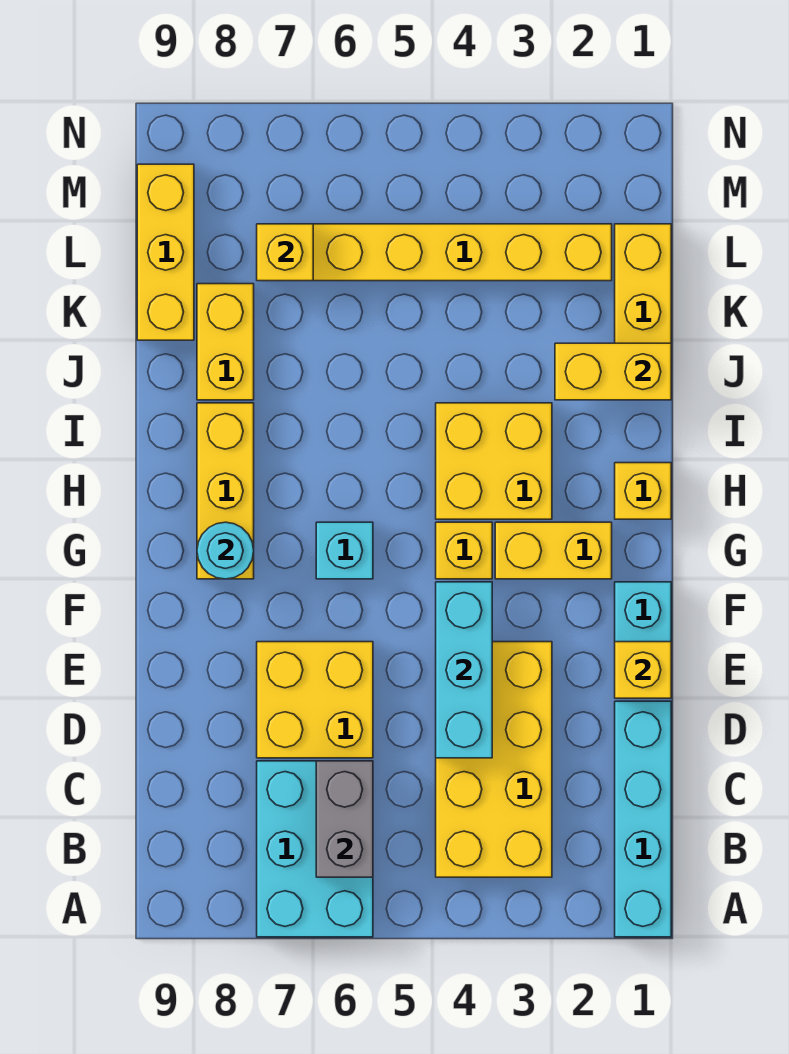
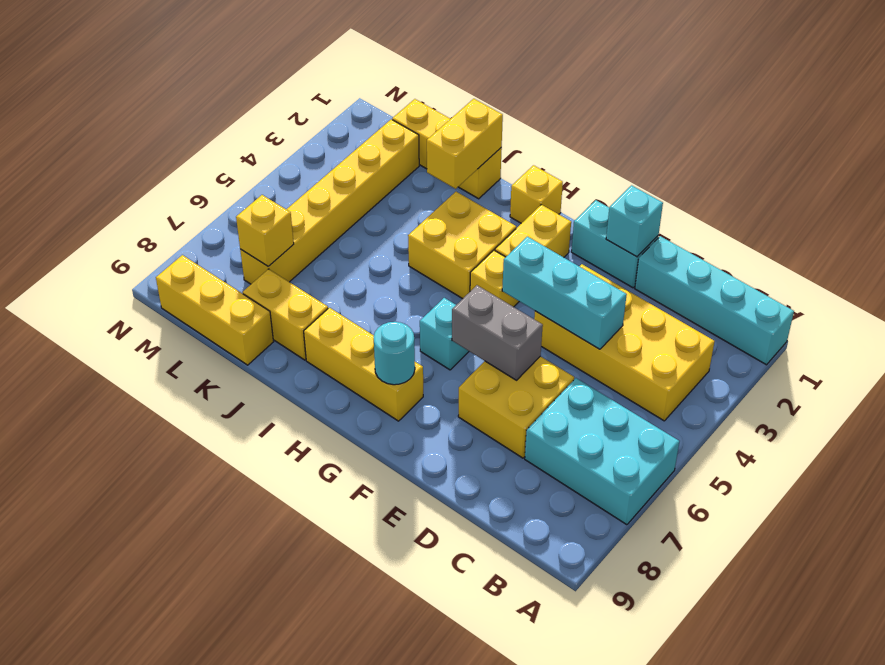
grey brick B6:C6 level 2 -> grey brick E6:F6 level 2
yellow brick E1 level 2 -> cyan brick E1 level 2

